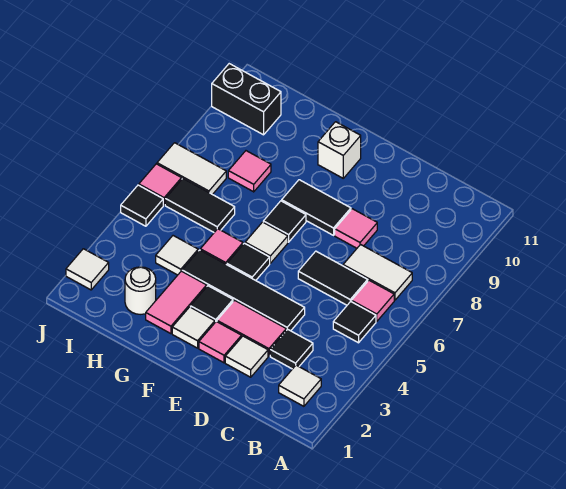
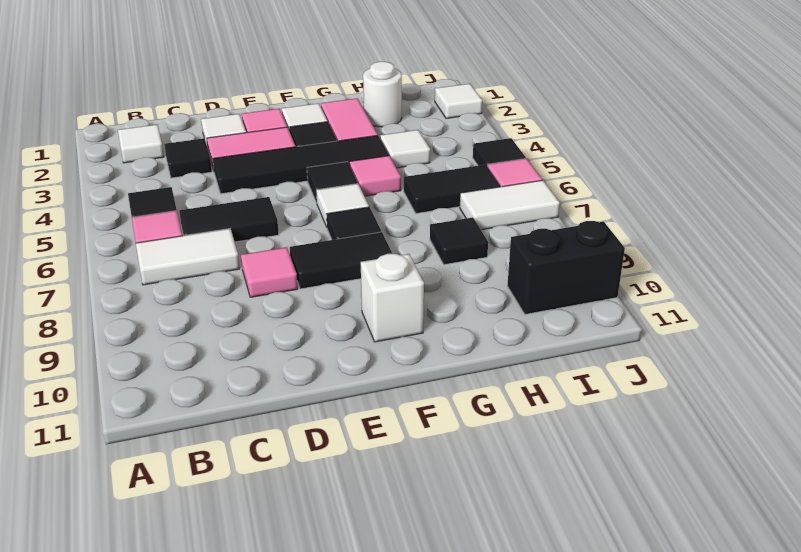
pink tile H8 level 1 -> black tile H8 level 1

